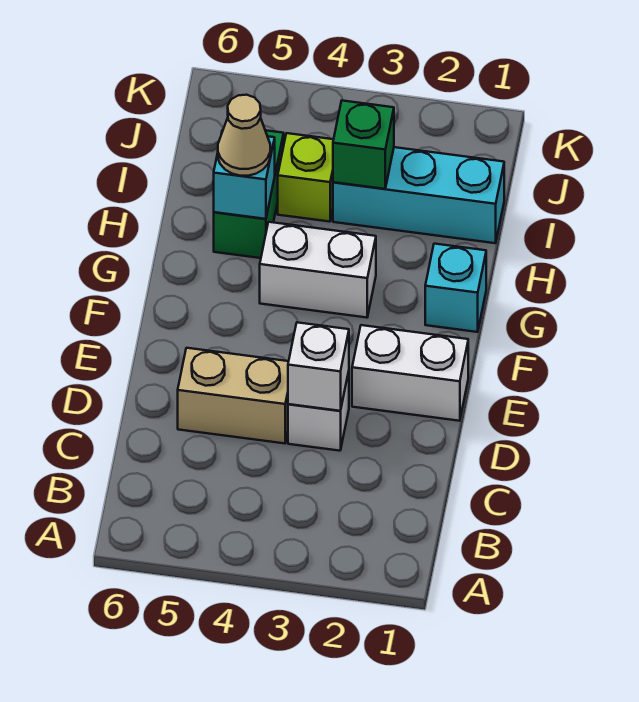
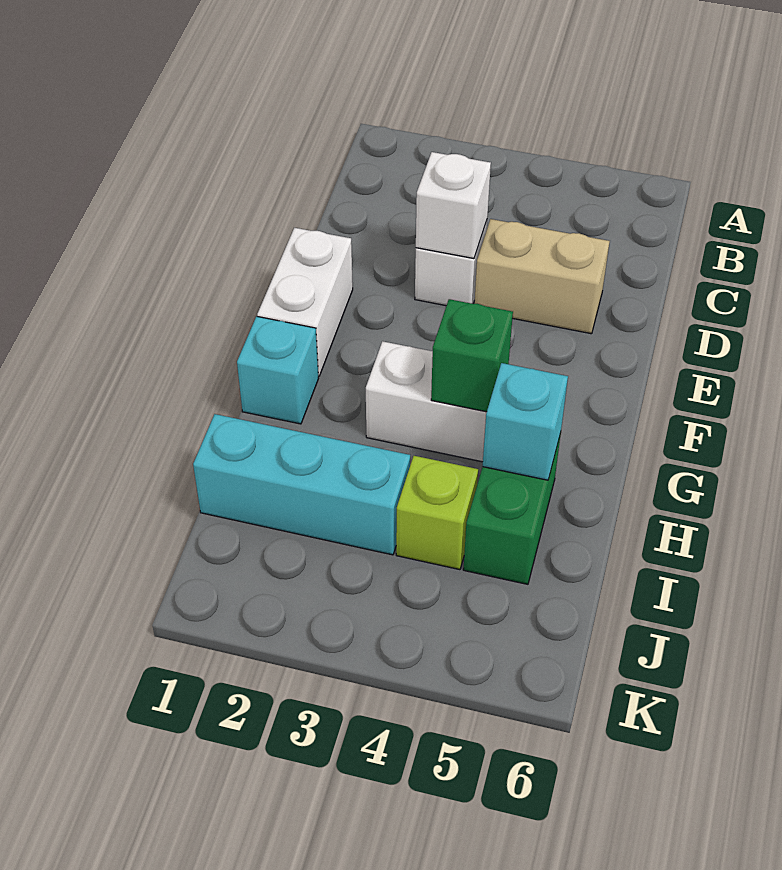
white brick E1:E2 level 1 -> white brick E1:F1 level 1
tan cone H5 level 3 -> none
green brick I3 level 2 -> green brick G4 level 2

